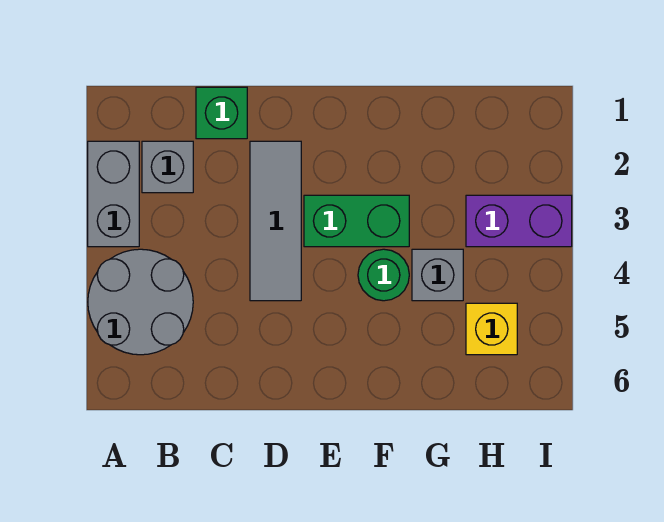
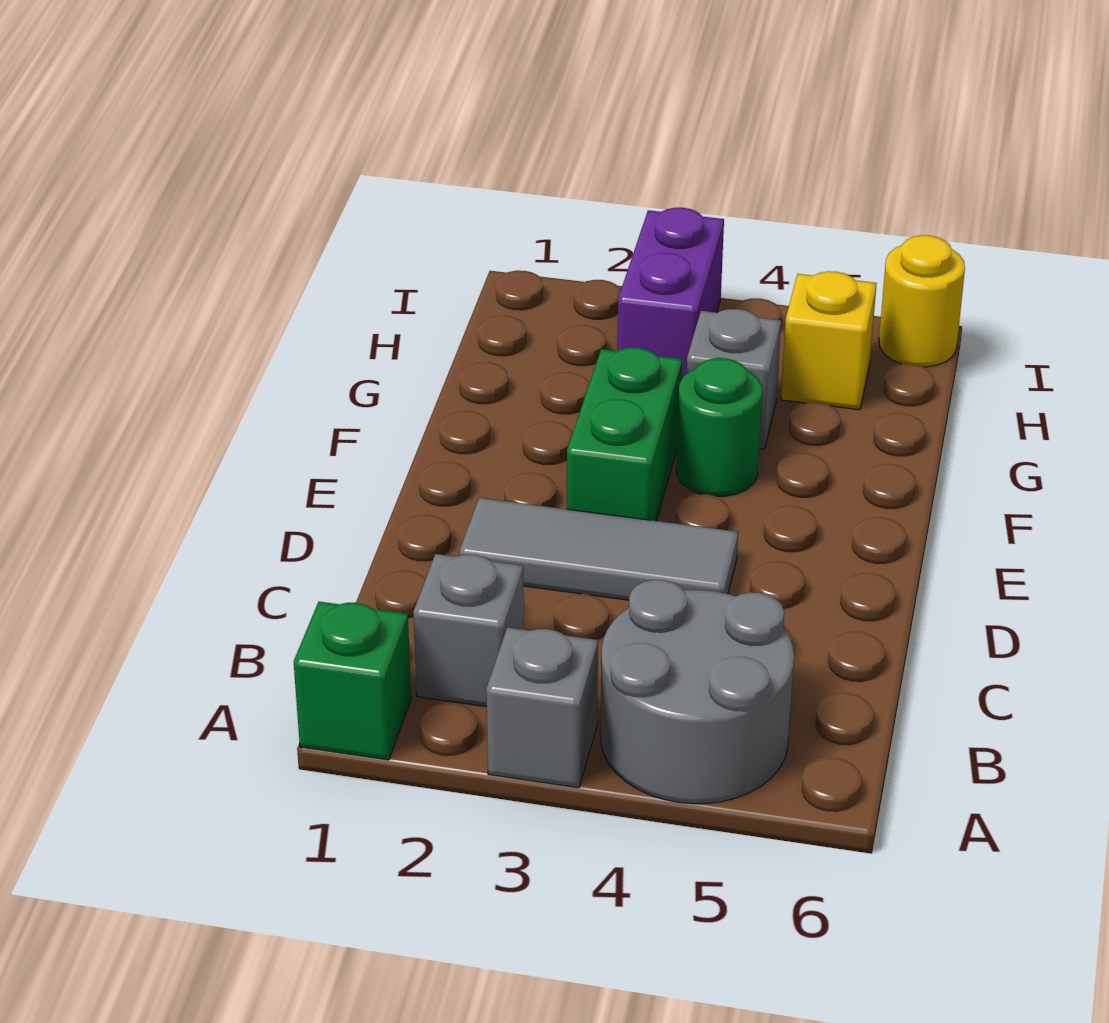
grey brick A2:A3 level 1 -> grey brick A3 level 1
green brick C1 level 1 -> green brick A1 level 1
none -> yellow round brick I6 level 1

